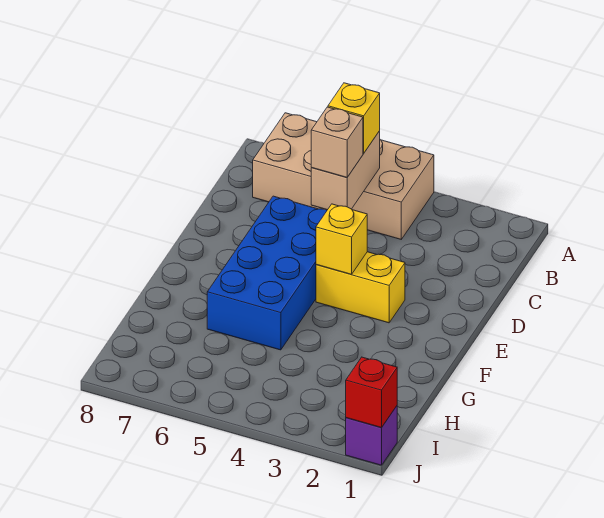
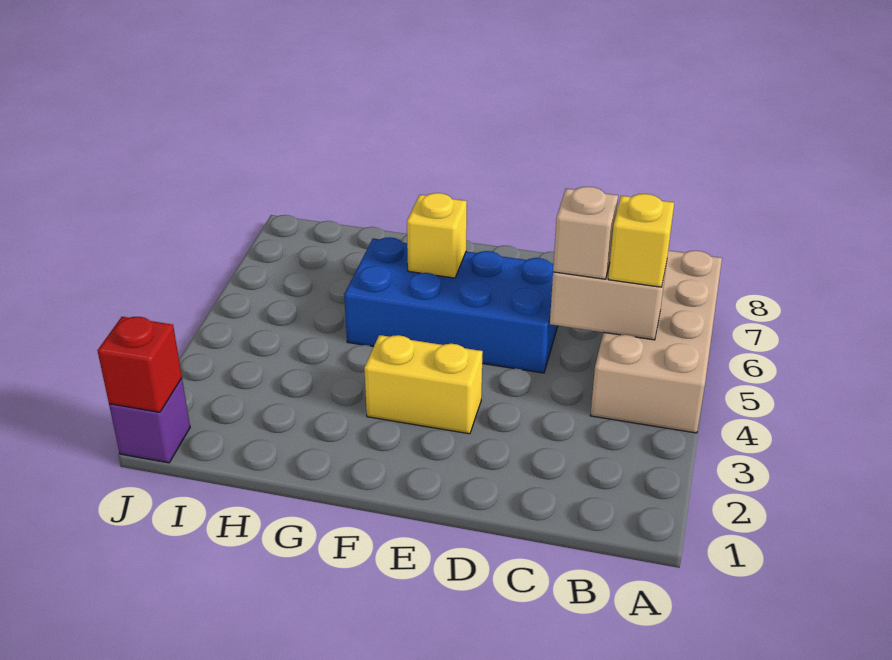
yellow brick E3:E4 level 1 -> yellow brick E3:F3 level 1
yellow brick E4 level 2 -> yellow brick F6 level 2

